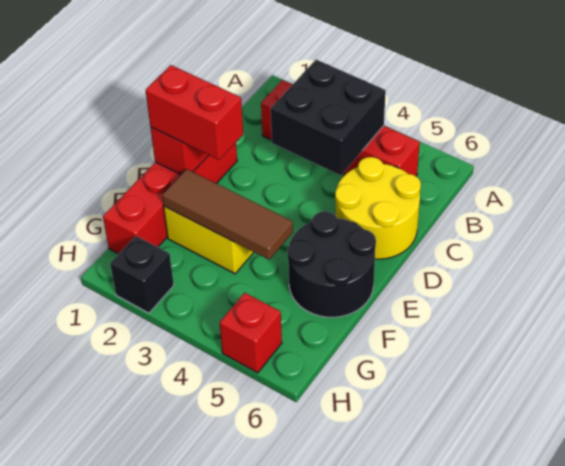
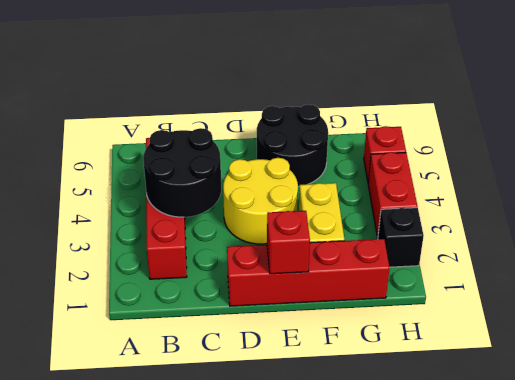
black brick B3:C4 level 2 -> black round brick B3:C4 level 2
yellow round brick C5:D6 level 1 -> yellow round brick D3:E4 level 1
red brick E1:E2 level 3 -> red brick H3:H4 level 1
brown tile F2:F4 level 2 -> none

